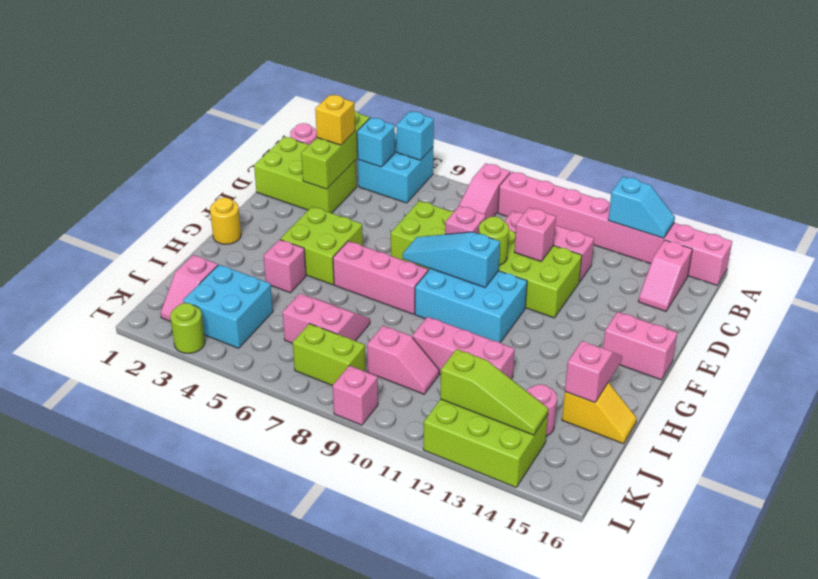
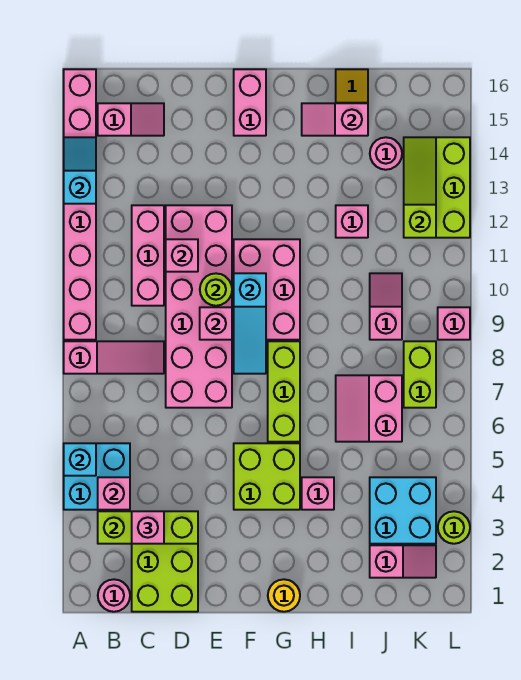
cyan brick B4 level 2 -> pink brick B4 level 2
yellow brick C3 level 3 -> pink brick C3 level 3
lime brick D7:E12 level 1 -> pink brick D7:E12 level 1
cyan brick F9:G11 level 1 -> pink brick F9:G11 level 1
pink brick G6:G8 level 1 -> lime brick G6:G8 level 1
pink brick I10:I12 level 1 -> pink brick I12 level 1

